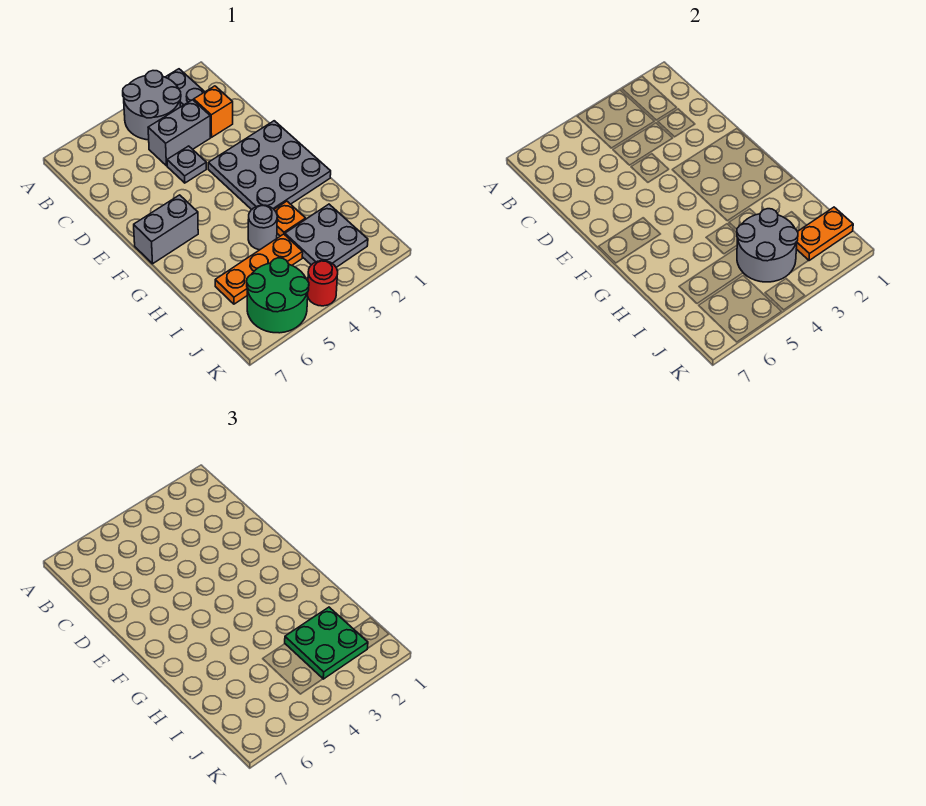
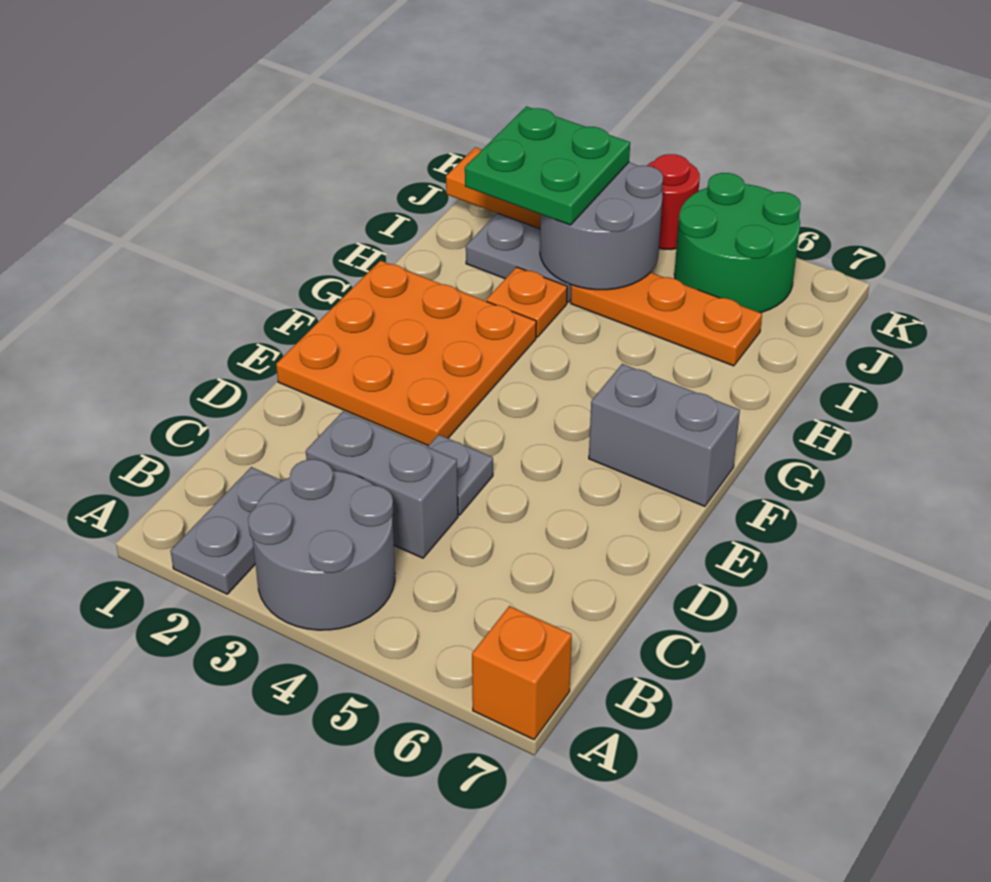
orange brick C2 level 1 -> orange brick A7 level 1
grey plate E1:G3 level 1 -> orange plate E1:G3 level 1
grey round brick H4 level 1 -> none

